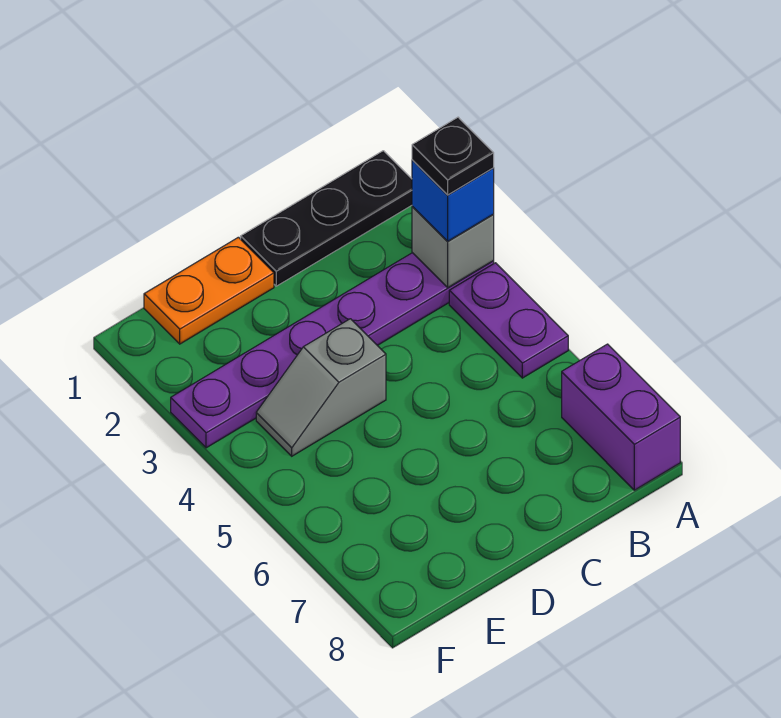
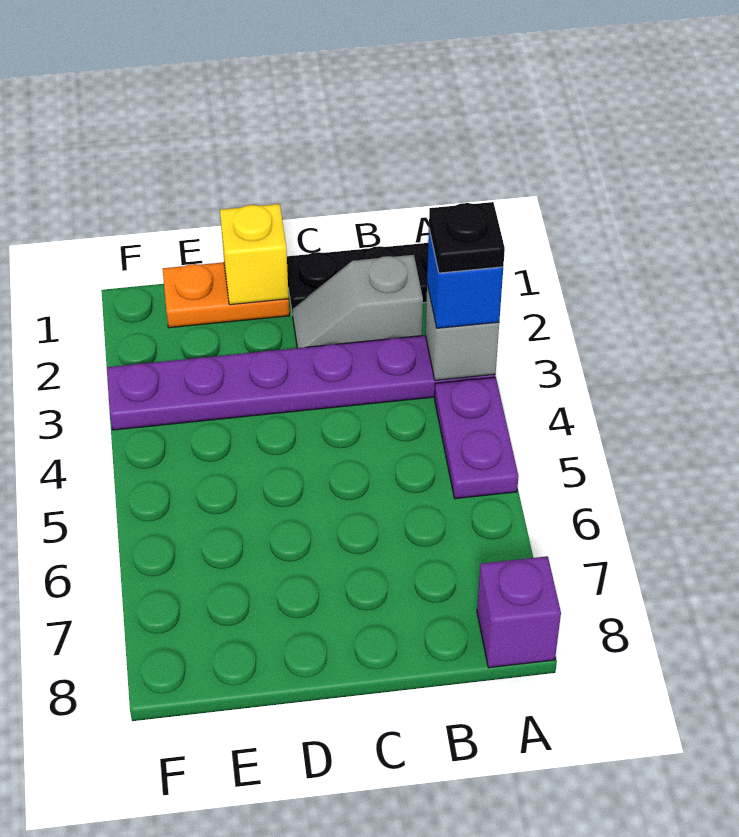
purple brick A7:A8 level 1 -> purple brick A8 level 1
none -> yellow brick D1 level 2
grey slope D4:E4 level 1 top D -> grey slope B2:C2 level 1 top B

